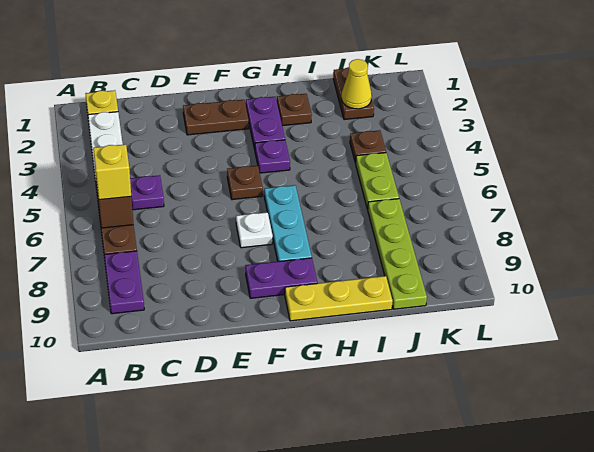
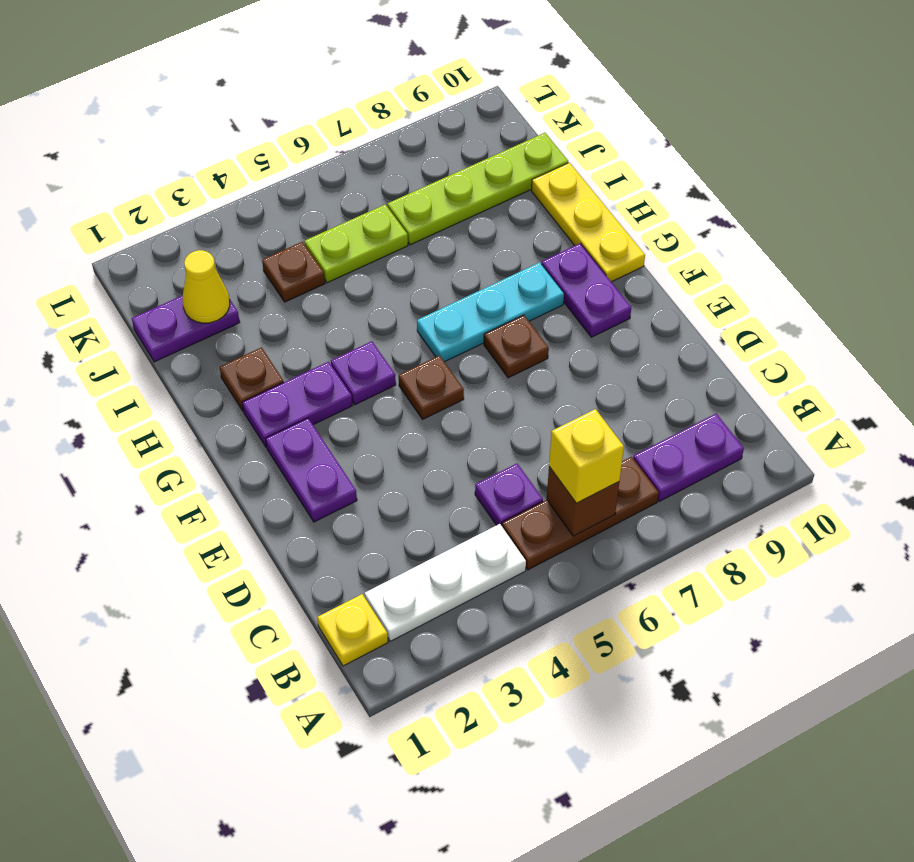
brown plate E2:F2 level 1 -> purple plate E2:F2 level 1
white plate F7 level 1 -> brown plate F7 level 1
brown plate J1:J2 level 1 -> purple plate J1:J2 level 1

